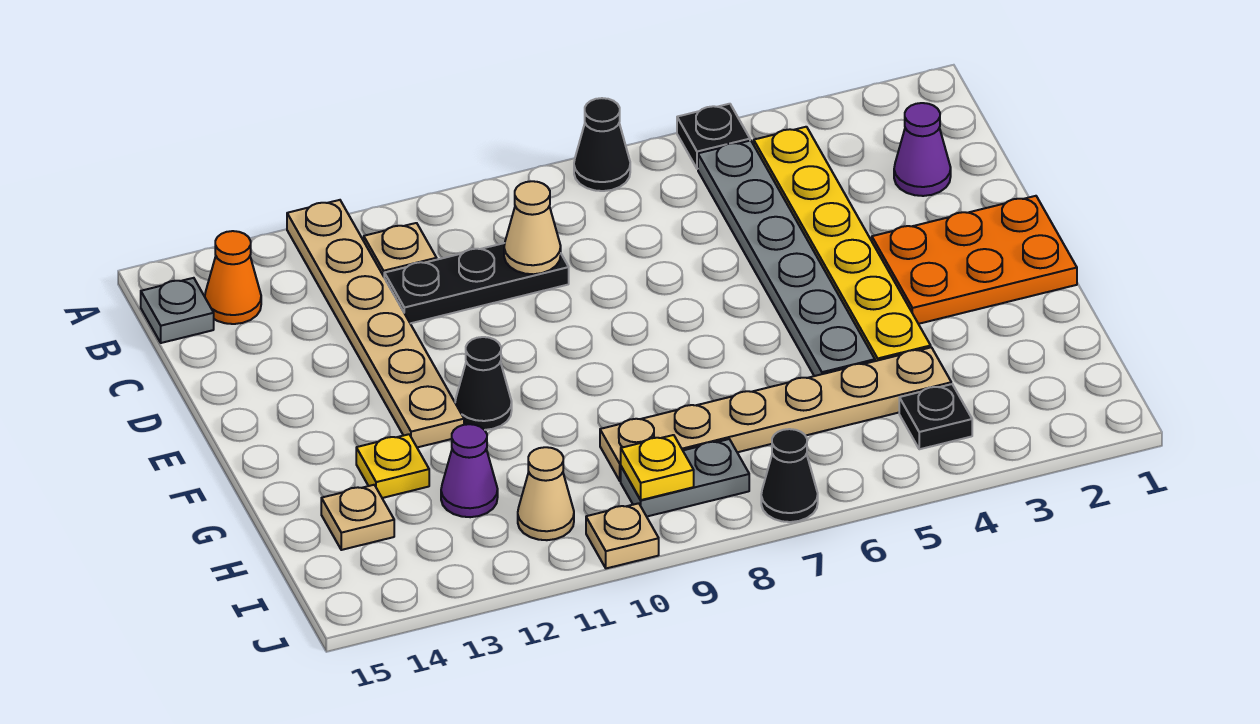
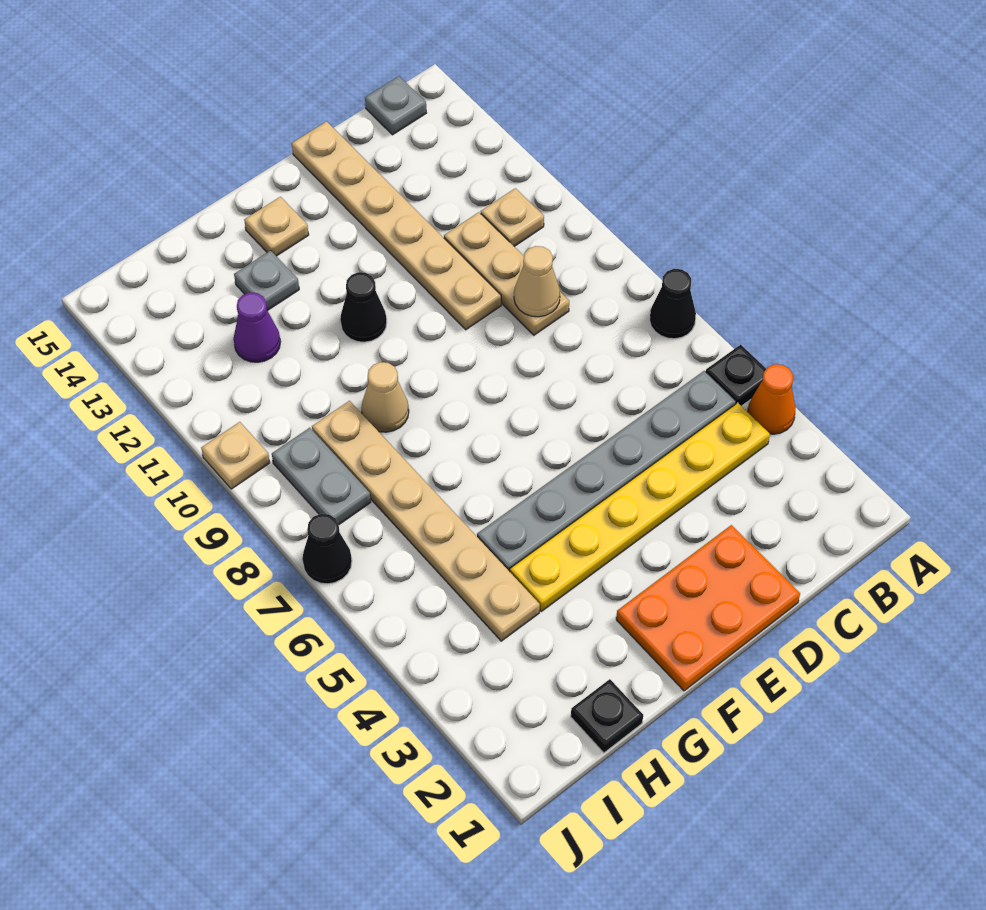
tan plate A12:F12 level 1 -> tan plate D10:D15 level 1
orange cone B14 level 1 -> orange cone A4 level 1
purple cone C2 level 1 -> none
black plate C9:C11 level 1 -> tan plate C9:C11 level 1
orange plate E1:F3 level 1 -> orange plate D1:F2 level 1
yellow plate G13 level 1 -> grey plate G13 level 1
tan plate H14 level 1 -> tan plate F14 level 1
black plate I4 level 1 -> black plate H1 level 1
yellow plate I9 level 2 -> none
tan cone I11 level 1 -> tan cone G9 level 1

